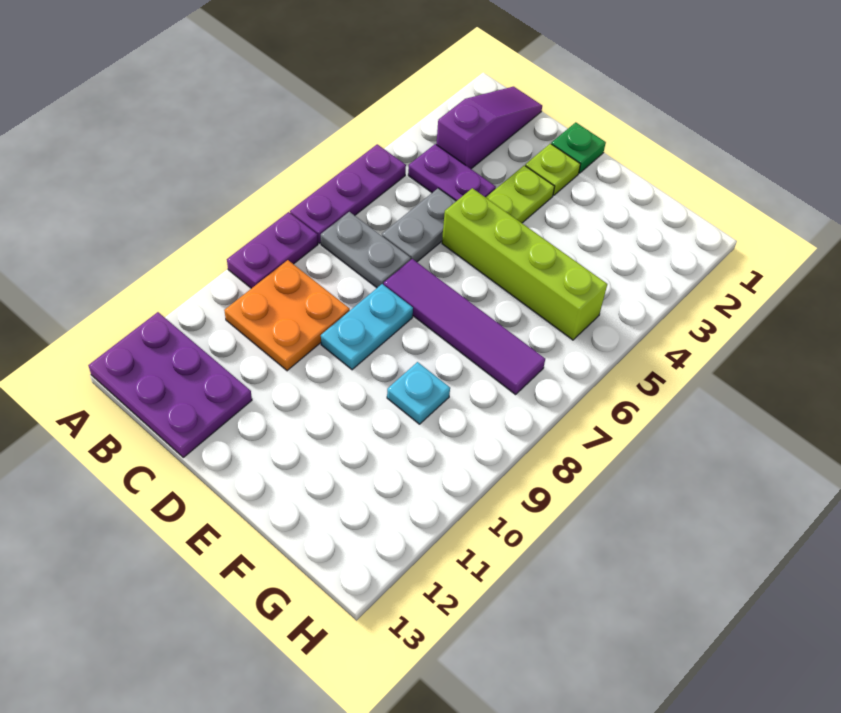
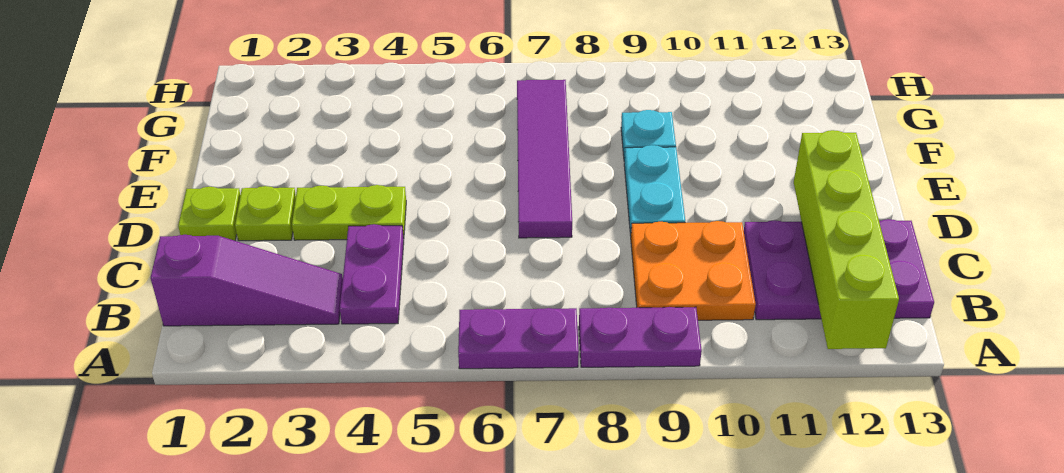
purple plate A5:A7 level 1 -> purple plate A6:A7 level 1
purple plate A12:C13 level 1 -> purple plate B11:C13 level 1
purple slope B1:B3 level 1 top 3 -> purple slope B1:B3 level 1 top 1
grey plate B7:C7 level 1 -> none
grey plate C5:C6 level 1 -> none
green plate D1 level 1 -> lime plate D1 level 1
lime brick D5:G5 level 1 -> lime brick A12:D12 level 2
cyan plate D8:D9 level 1 -> cyan plate D9:E9 level 1

